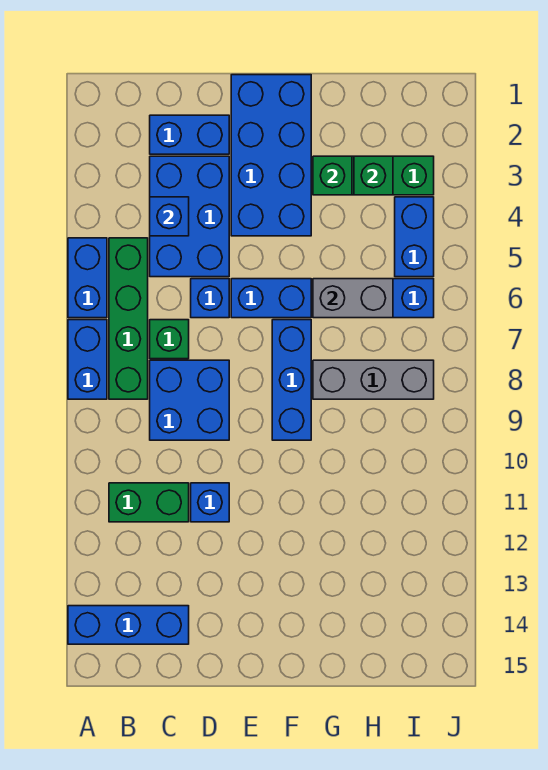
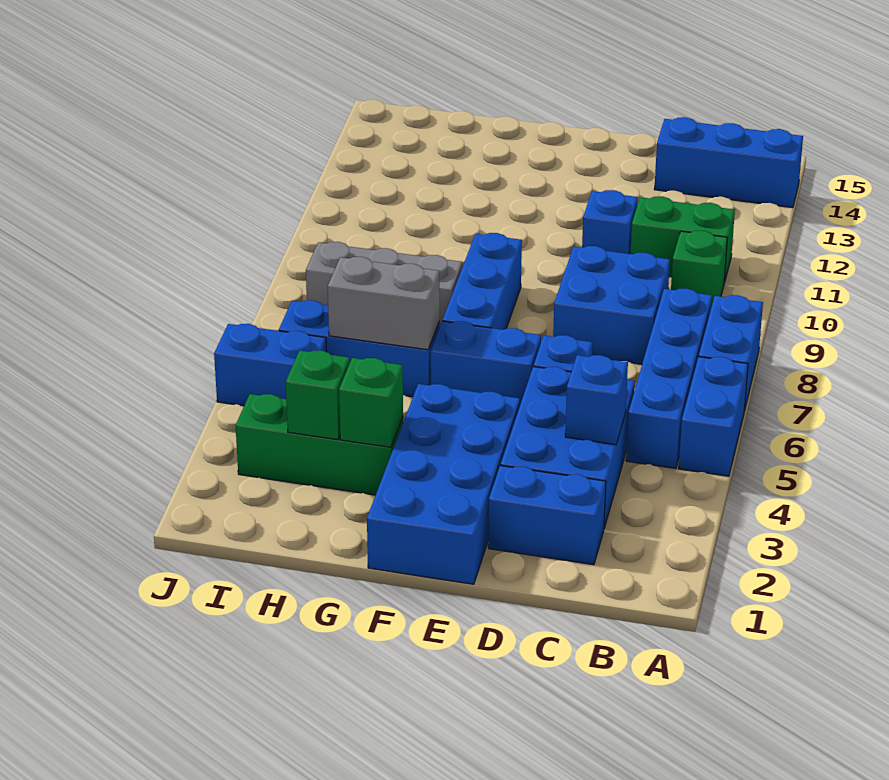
green brick B5:B8 level 1 -> blue brick B5:B8 level 1
green brick C7 level 1 -> green brick B10 level 1
blue brick I4:I5 level 1 -> blue brick I5:J5 level 1

